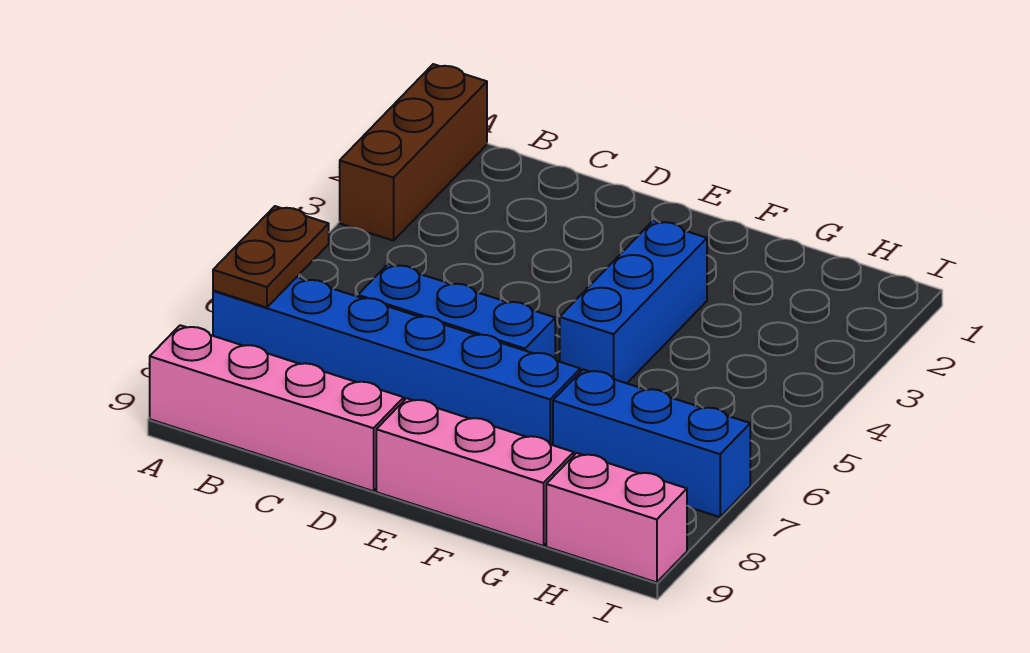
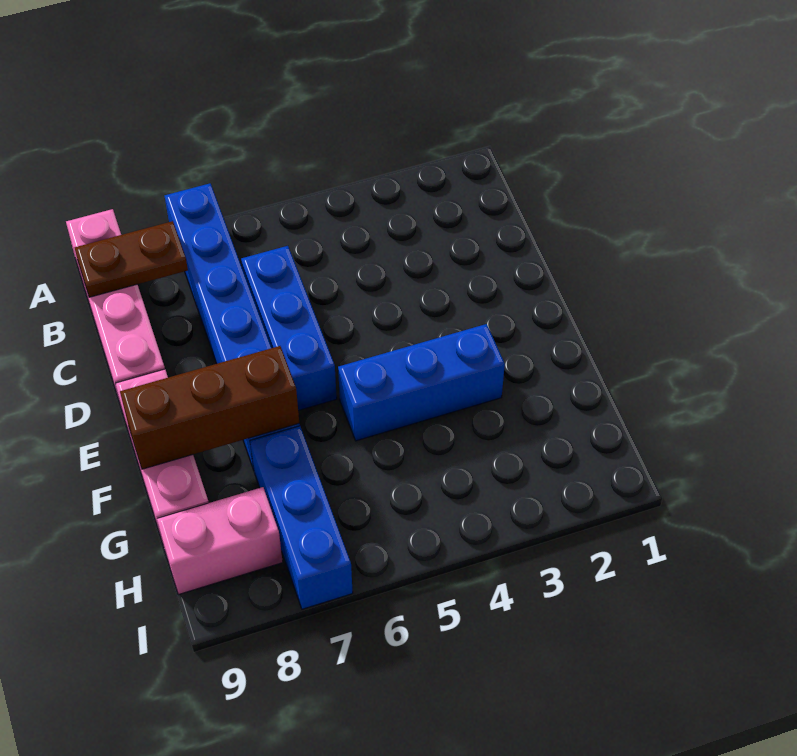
brown brick A1:A3 level 1 -> brown brick F7:F9 level 2
brown plate A6:A7 level 2 -> brown plate B8:B9 level 2
pink brick H9:I9 level 1 -> pink brick H8:H9 level 1

